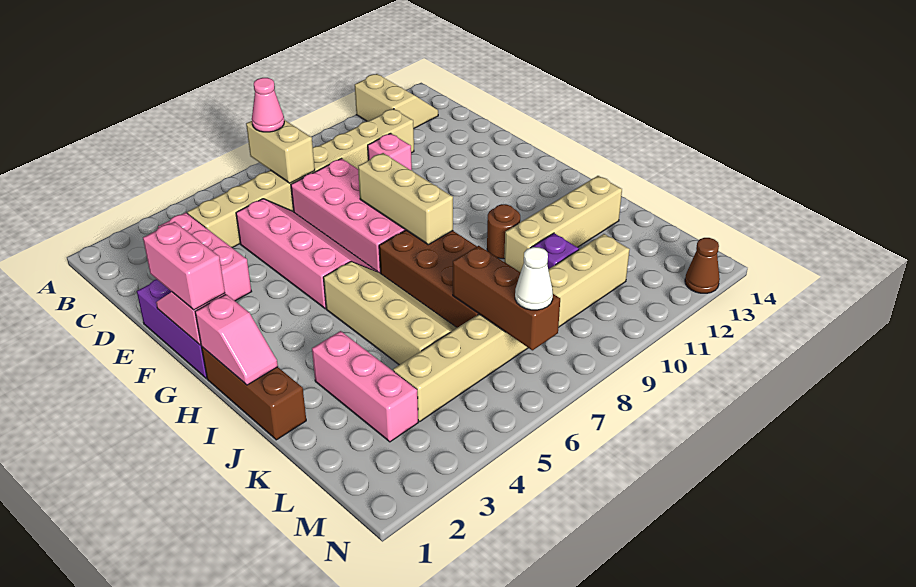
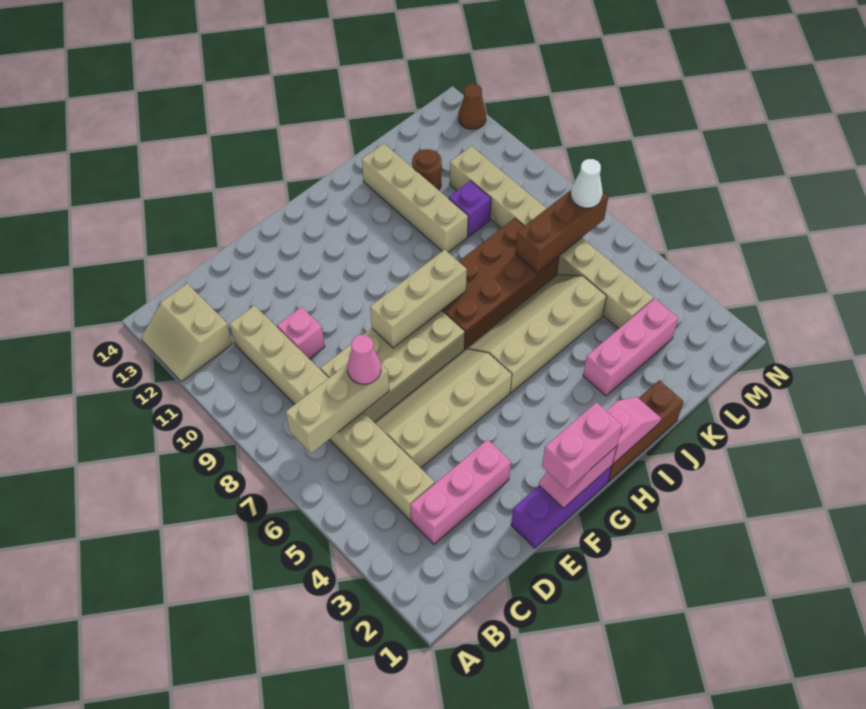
tan slope A12:B13 level 1 top 12 -> tan slope A12:B13 level 1 top B
tan brick B7:C7 level 2 -> tan brick B7:D7 level 2
pink cone B7 level 3 -> pink cone D7 level 3
pink slope D5:G6 level 1 top 5 -> tan slope D5:G6 level 1 top 5
pink brick D7:G8 level 1 -> tan brick D7:G8 level 1
brown round brick I10 level 1 -> brown round brick K12 level 1

